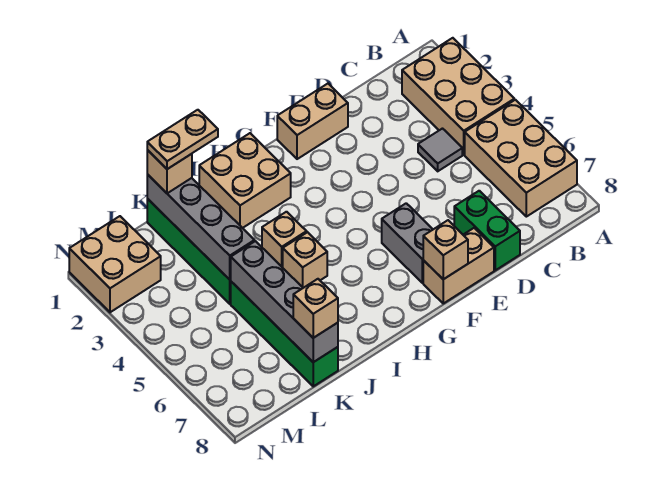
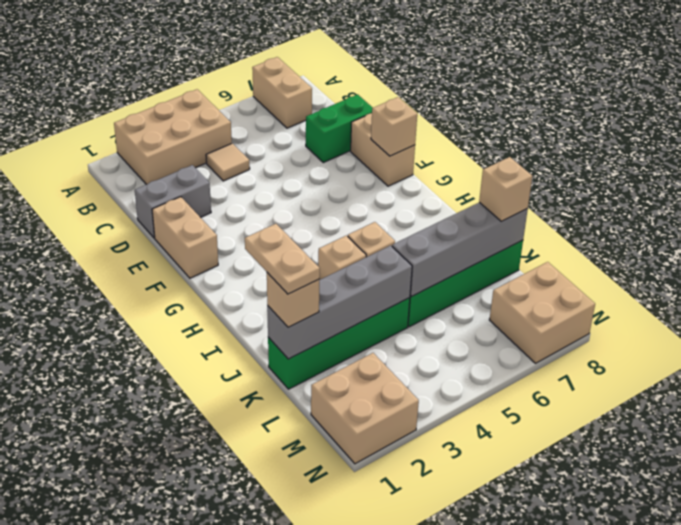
tan brick A5:B7 level 1 -> tan brick A7:B7 level 1
grey tile C4 level 1 -> tan tile C4 level 1
grey brick F6:F7 level 1 -> grey brick D1:D2 level 1
tan brick H1:I2 level 1 -> tan brick M7:N8 level 1

